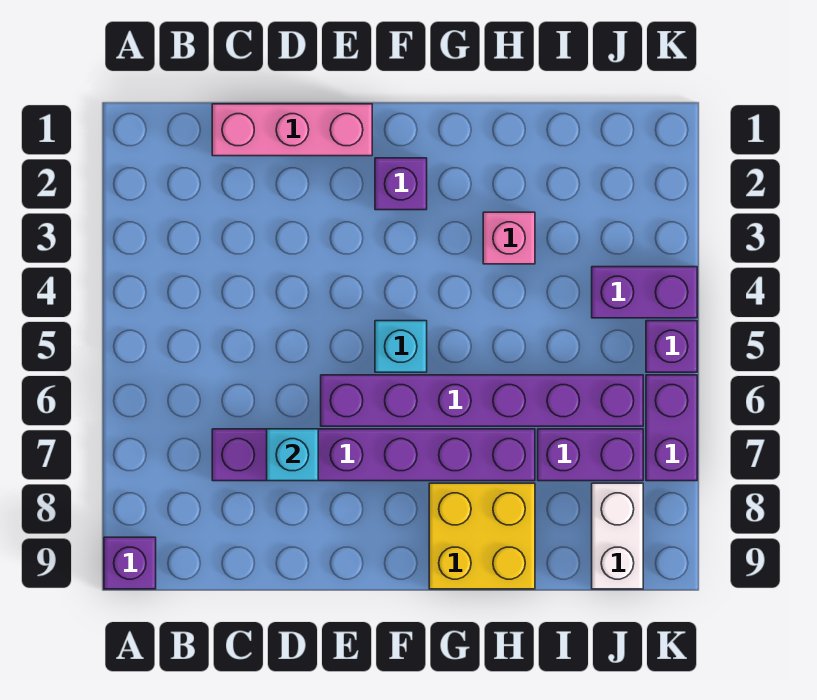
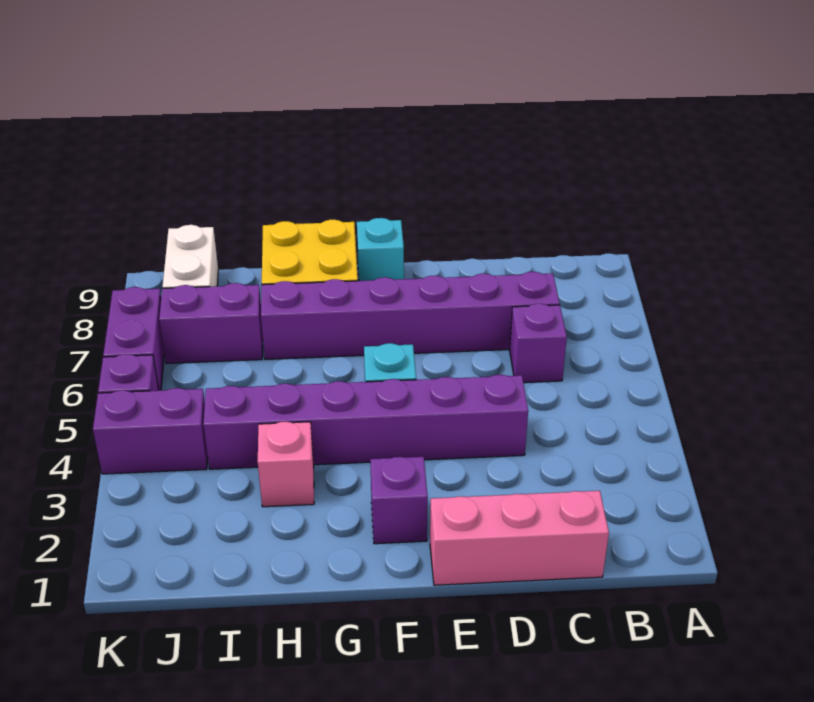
purple brick A9 level 1 -> purple brick C6 level 1
cyan brick D7 level 2 -> cyan brick F9 level 1
purple brick E6:J6 level 1 -> purple brick D4:I4 level 1

